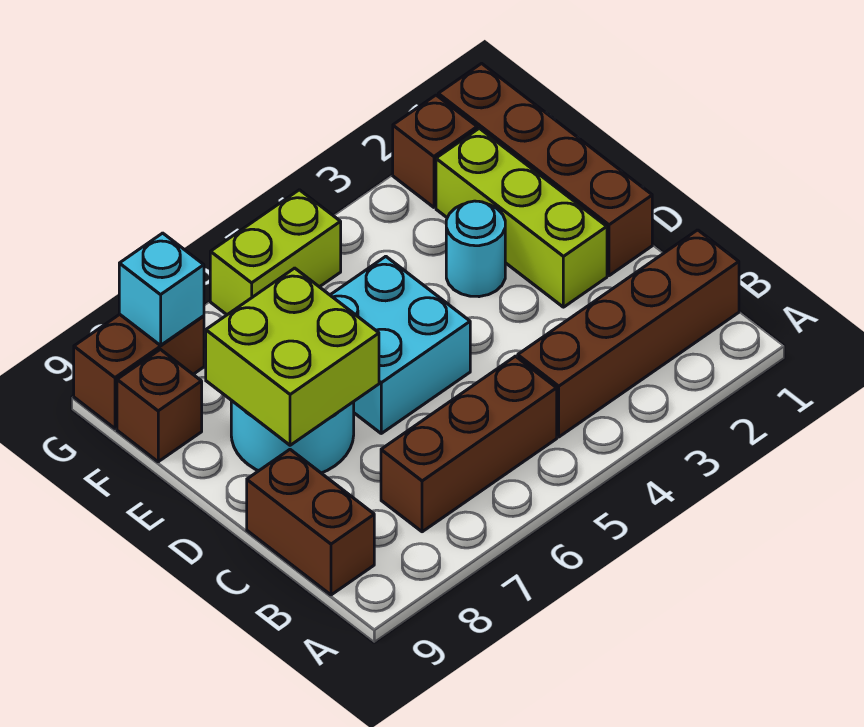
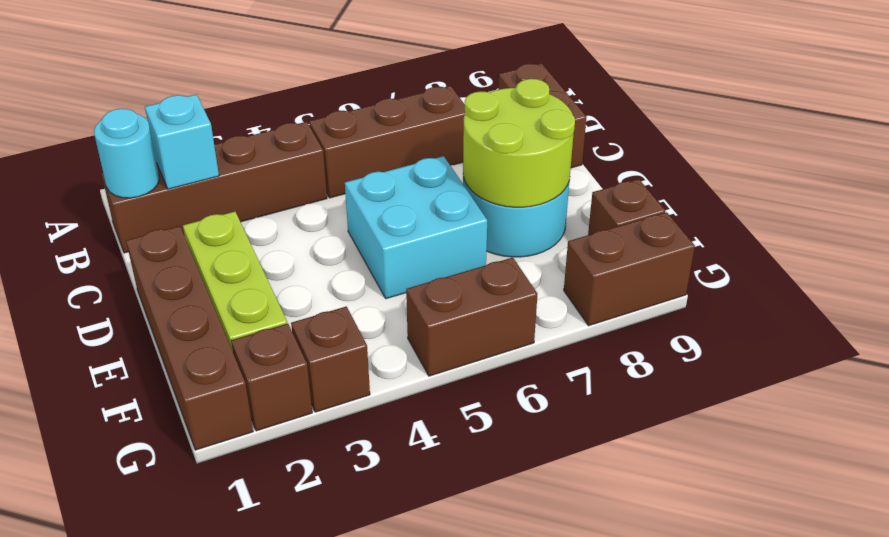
lime brick D7:E8 level 2 -> lime round brick D7:E8 level 2
cyan round brick E3 level 1 -> cyan round brick B1 level 2
none -> brown brick G3 level 1
lime brick G5:G6 level 1 -> brown brick G5:G6 level 1
cyan brick G8 level 2 -> cyan brick B2 level 2

